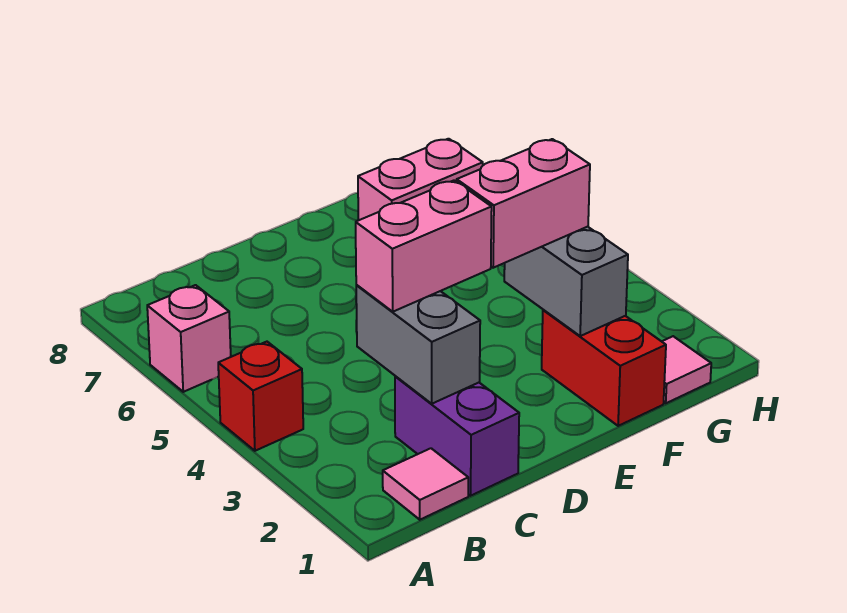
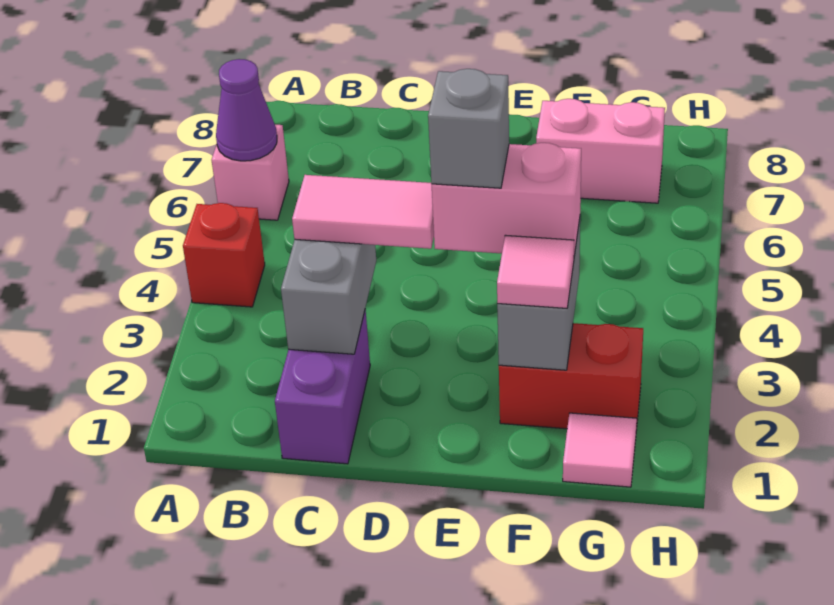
none -> purple cone A6 level 2
pink tile B1 level 1 -> pink tile F2 level 3
pink brick C3:D3 level 3 -> pink tile C3:D3 level 3
none -> grey brick E3 level 4
red brick F1:F2 level 1 -> red brick F2:G2 level 1

